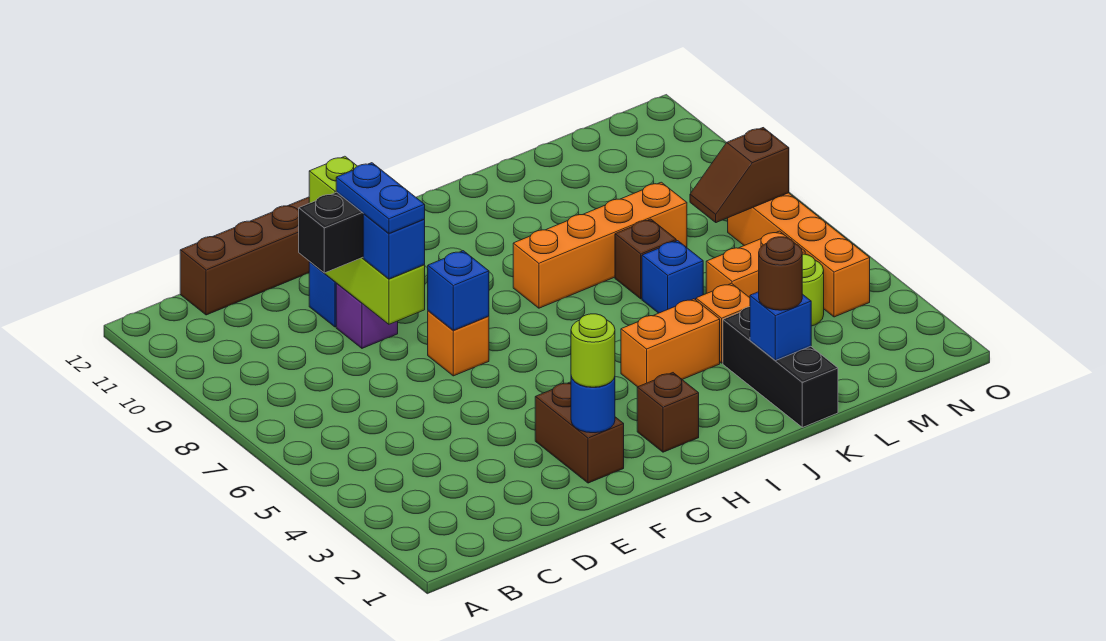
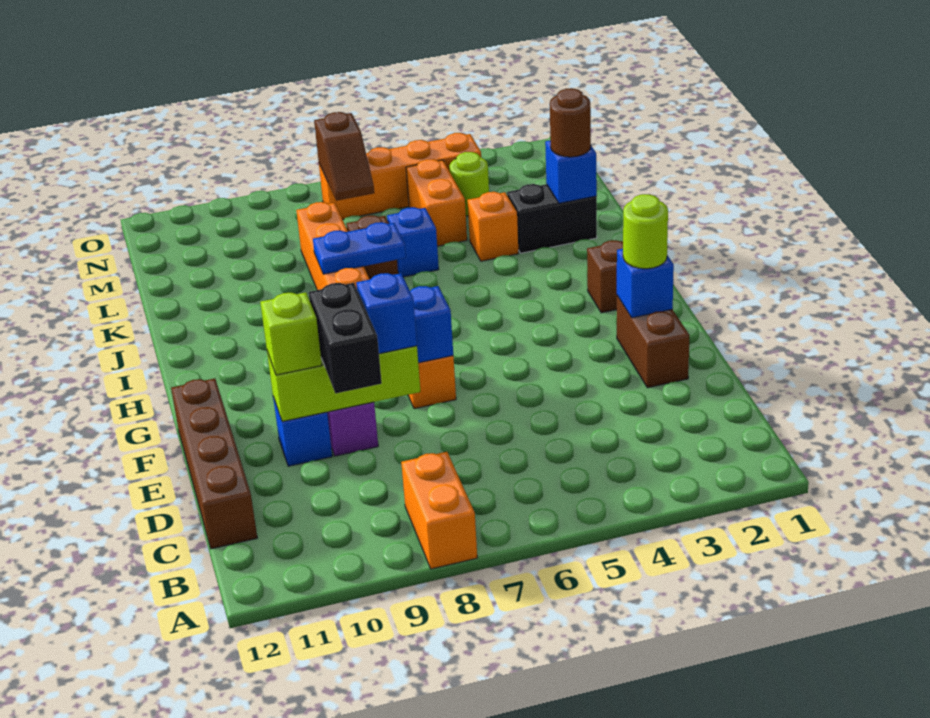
blue plate E8:E9 level 4 -> blue plate J7:J8 level 2
brown brick F2:F3 level 1 -> brown brick E2:F2 level 1
blue round brick F2 level 2 -> blue brick F2 level 2
orange brick I4:J4 level 1 -> orange brick A8:B8 level 1
black brick K1:K3 level 1 -> black brick K2:K3 level 1

